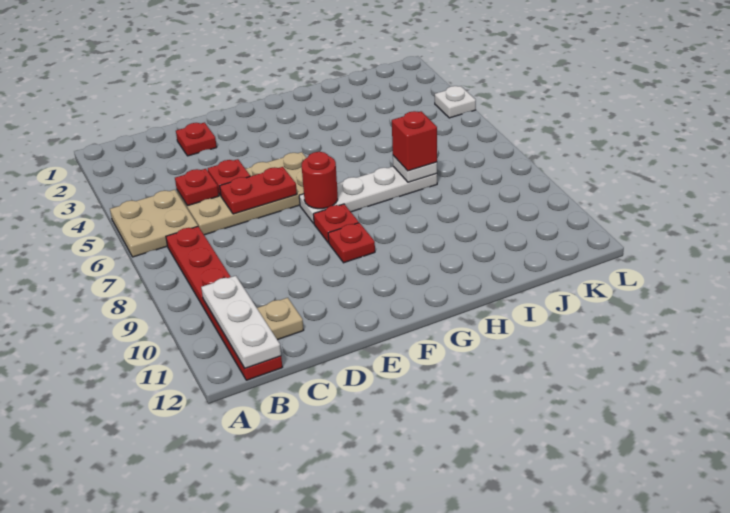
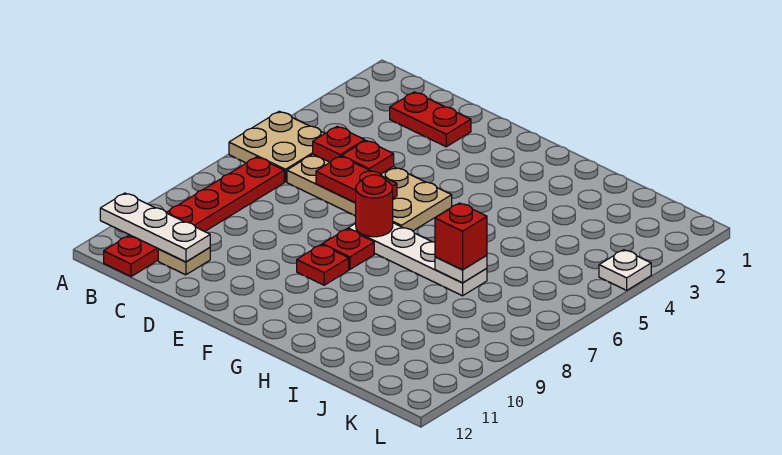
white plate B10:B12 level 2 -> white plate A11:C11 level 2
red plate D2 level 1 -> red plate C2:D2 level 1

